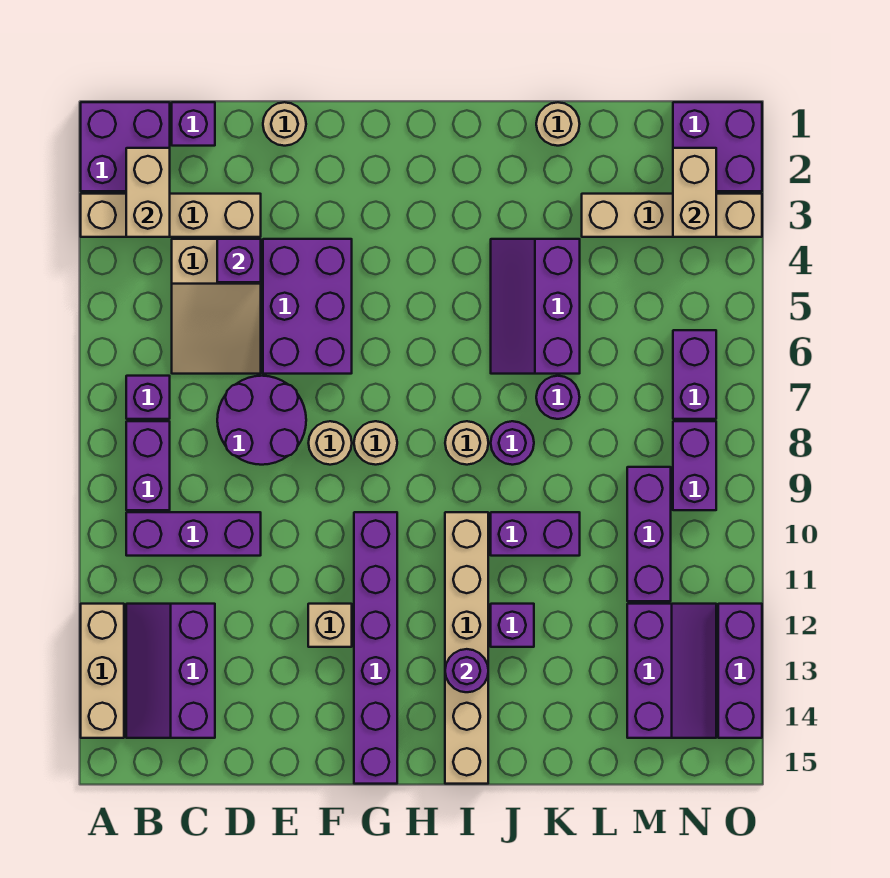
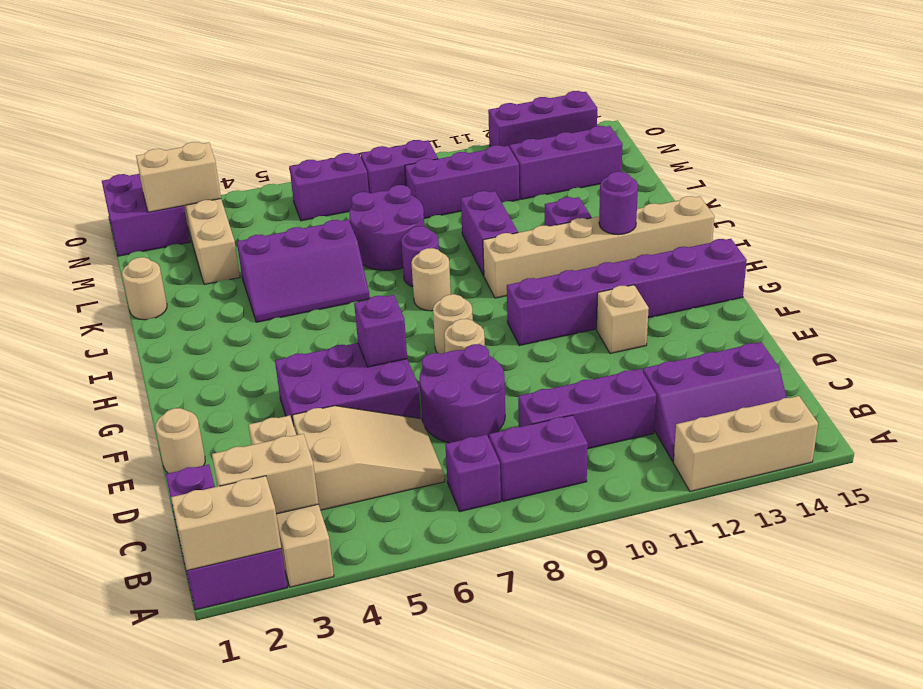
none -> tan brick A1:A2 level 2
purple brick B10:D10 level 1 -> purple brick C9:C11 level 1
purple brick D4 level 2 -> purple brick F6 level 2
purple round brick K7 level 1 -> purple round brick K7:L8 level 1

